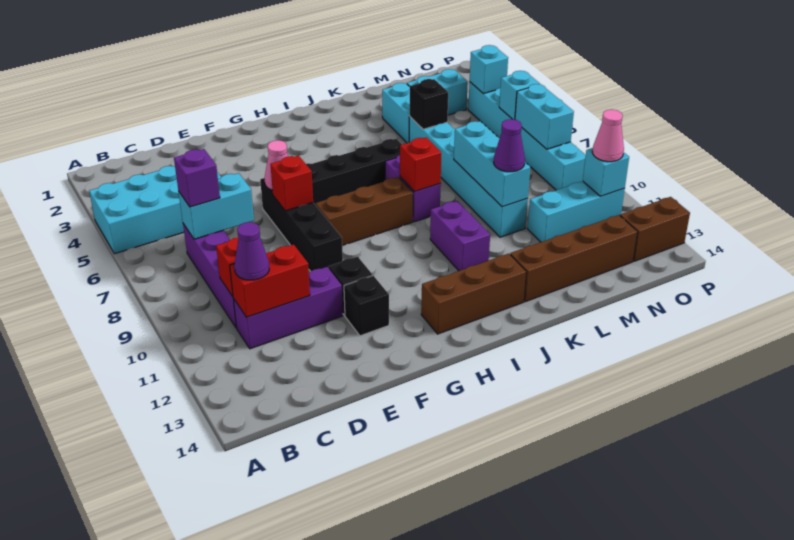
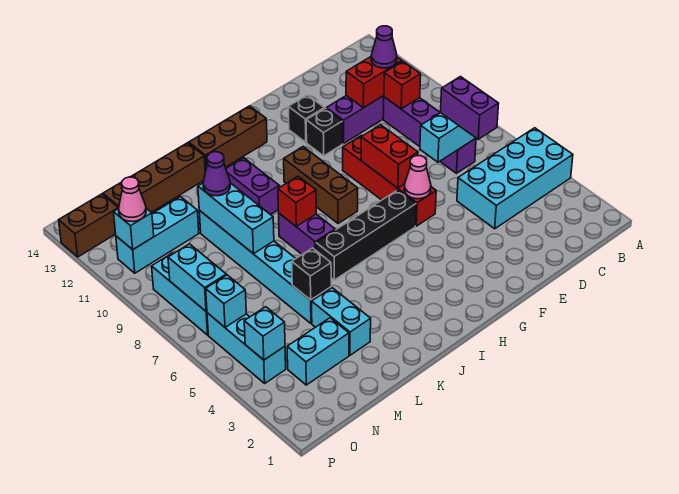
purple brick C7 level 3 -> purple brick C6:C7 level 3
black brick F6:F9 level 1 -> red brick F6:F9 level 1
red brick F7 level 2 -> red brick F7:F8 level 2
brown brick G8:I8 level 1 -> brown brick H8:H10 level 1

